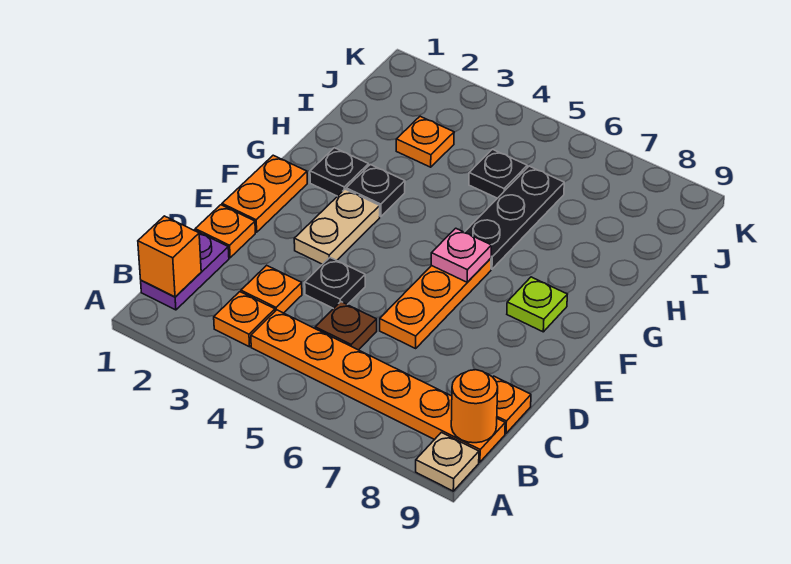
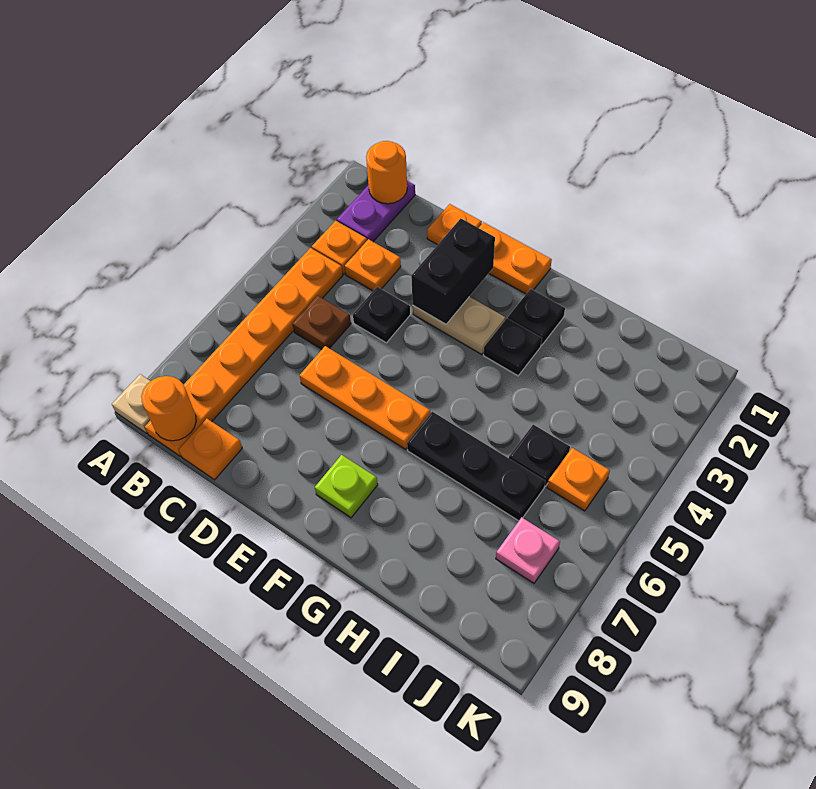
purple plate B1:C1 level 1 -> purple plate B1:B2 level 1
orange brick B1 level 2 -> orange round brick B1 level 2
none -> black brick E2:E3 level 2
pink plate F6 level 2 -> pink plate J7 level 1
orange plate I3 level 1 -> orange plate J5 level 1

